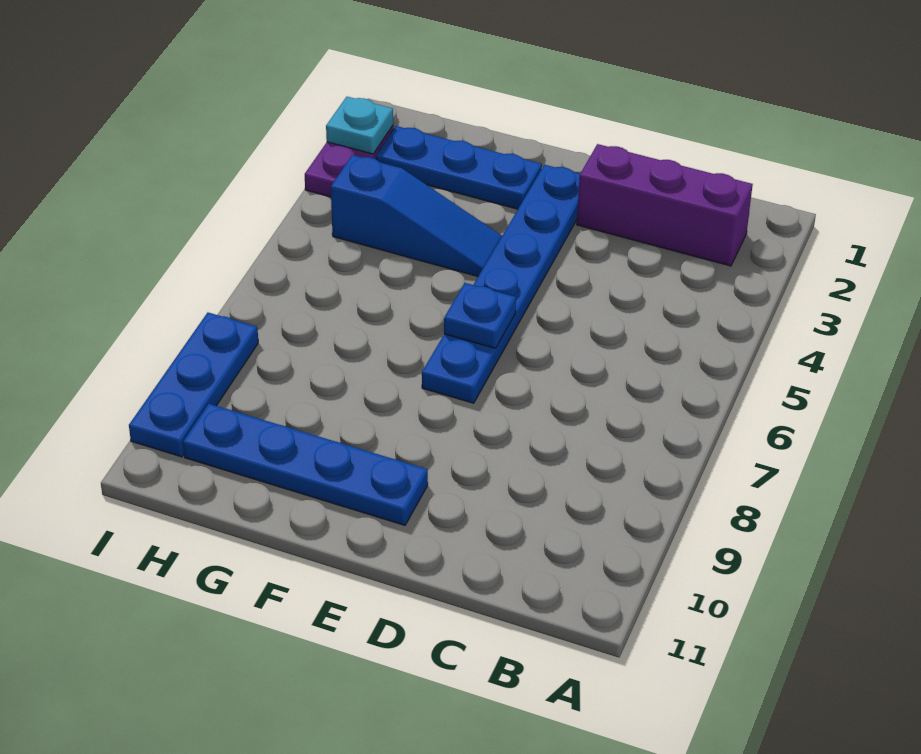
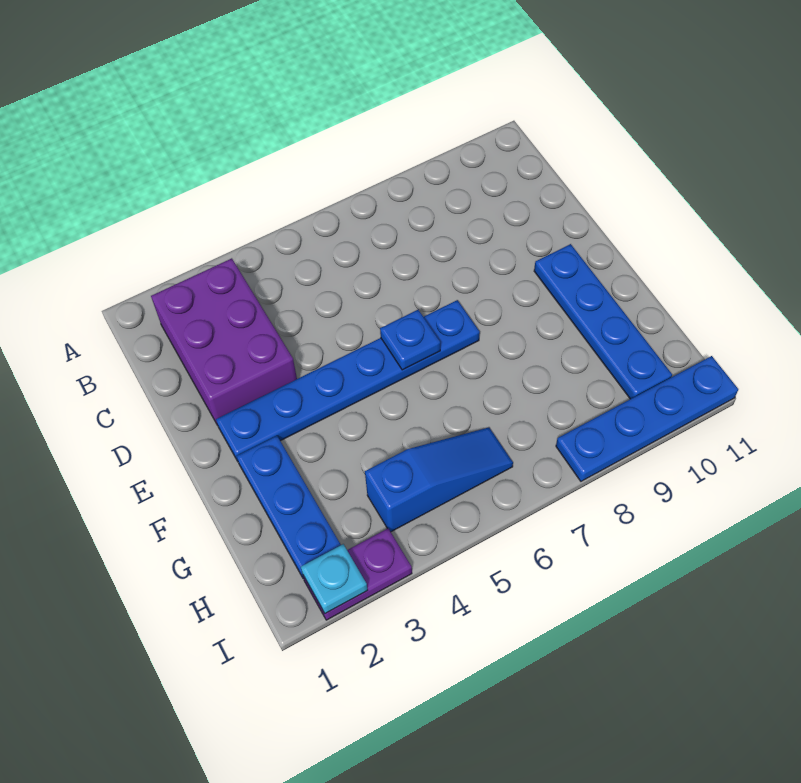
purple brick B2:D2 level 1 -> purple brick B2:D3 level 1
blue slope F4:H4 level 1 top H -> blue slope H4:H6 level 1 top 4
blue plate I8:I10 level 1 -> blue plate I8:I11 level 1

